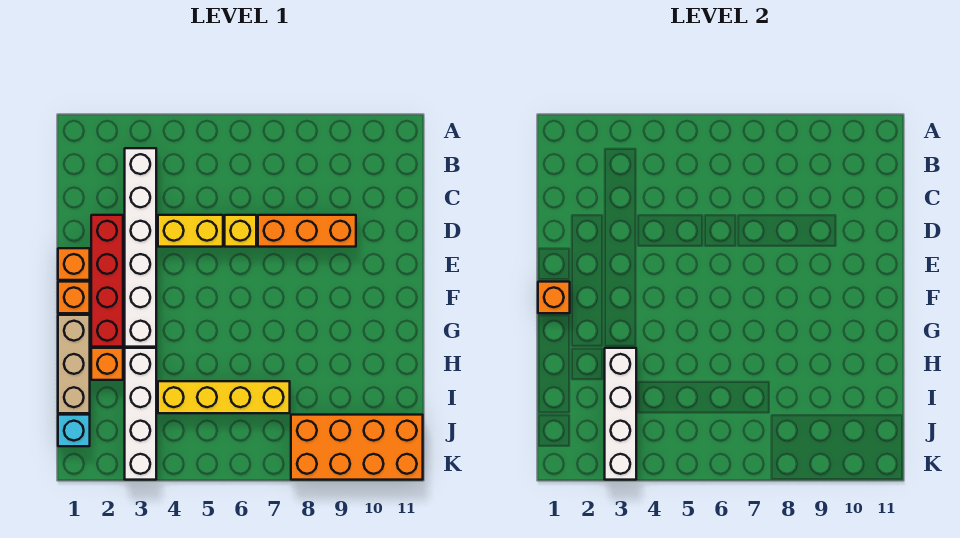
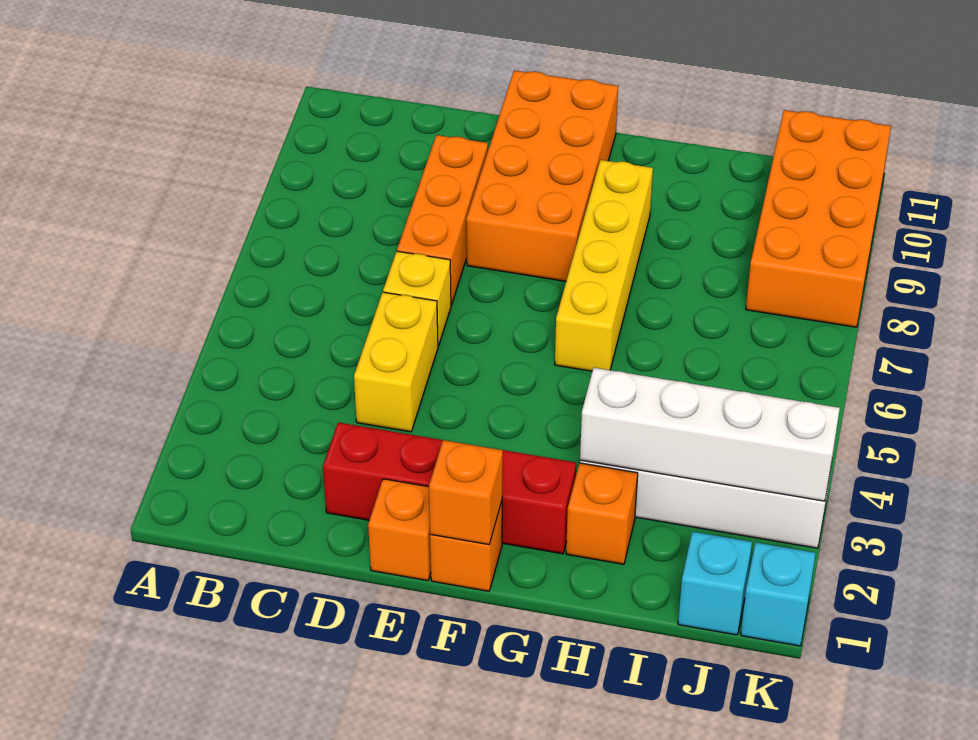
white brick B3:G3 level 1 -> none
none -> orange brick E8:F11 level 1
tan brick G1:I1 level 1 -> none
yellow brick I4:I7 level 1 -> yellow brick G6:G9 level 1
none -> cyan brick K1 level 1

